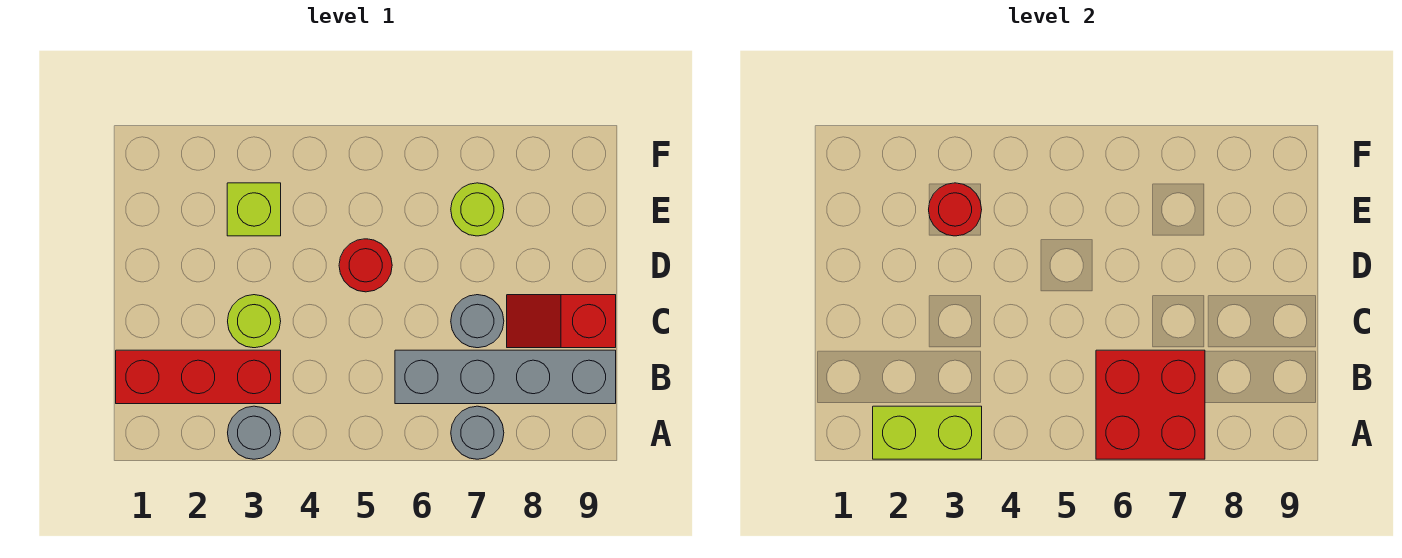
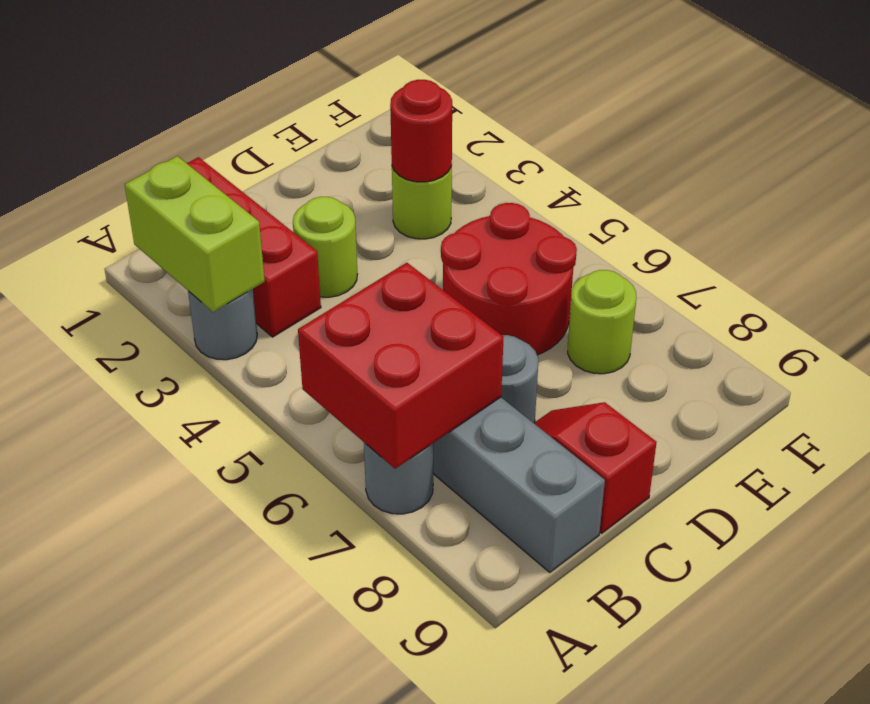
red round brick D5 level 1 -> red round brick D5:E6 level 1
lime brick E3 level 1 -> lime round brick E3 level 1

